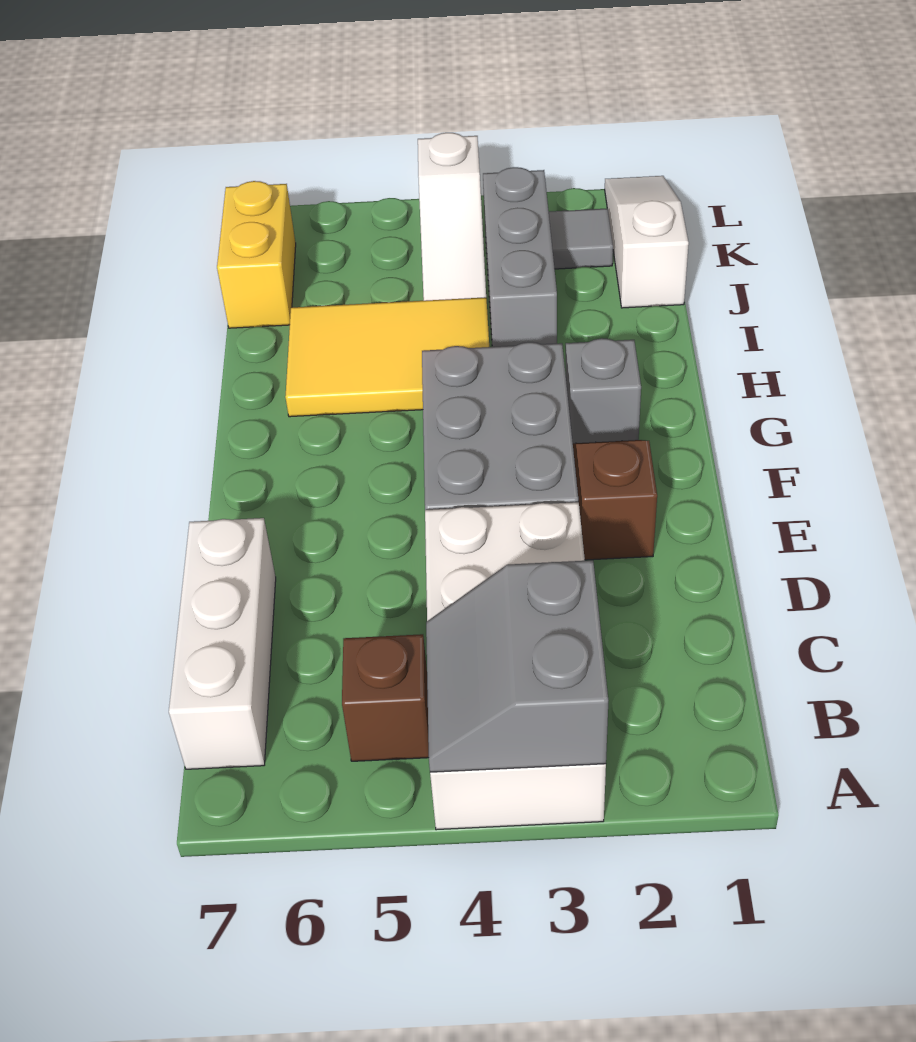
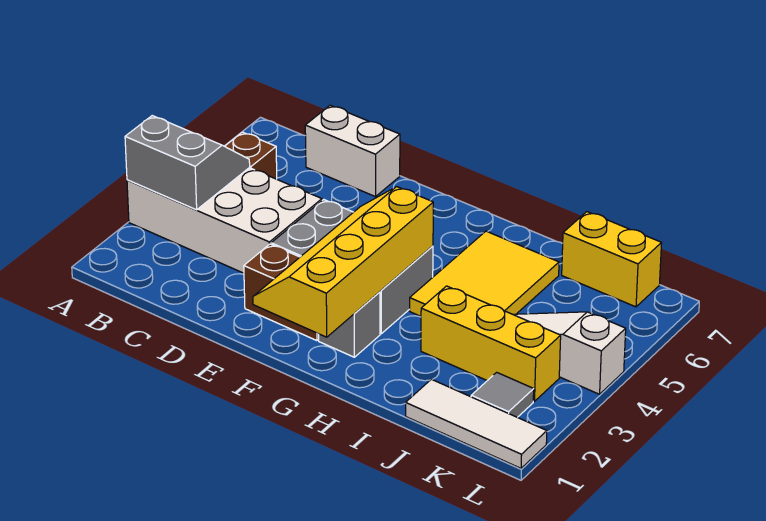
white brick B7:D7 level 1 -> white brick C7:D7 level 1
none -> yellow slope F1:G4 level 2 top G
grey brick I3:K3 level 1 -> yellow brick I3:K3 level 1
white slope J1:L1 level 1 top J -> white tile J1:L1 level 1

